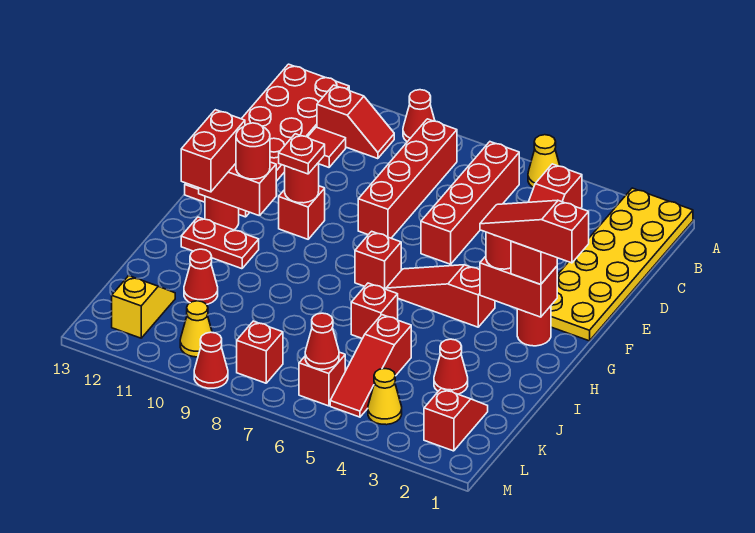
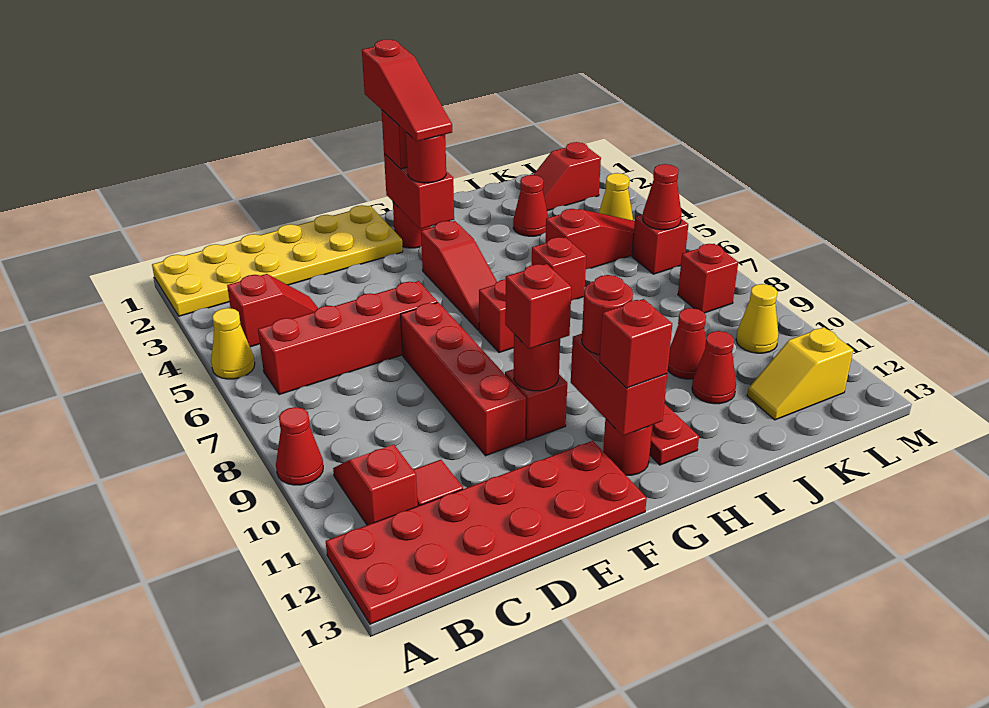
red brick B8:E8 level 1 -> red brick E7:E10 level 1
red plate F10 level 3 -> red brick F10 level 3
red brick G12:H12 level 3 -> red brick G12 level 3
red cone M9 level 1 -> red cone J10 level 1

